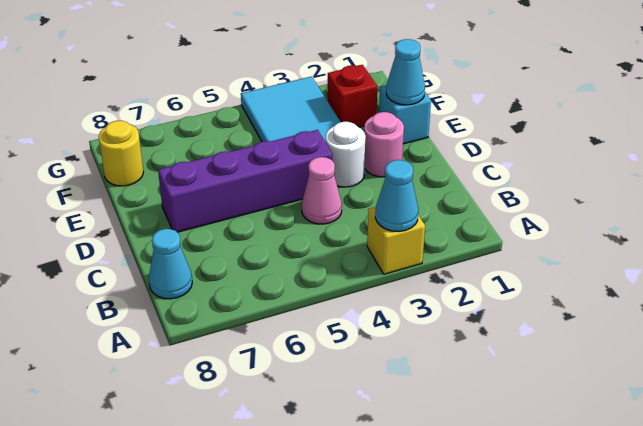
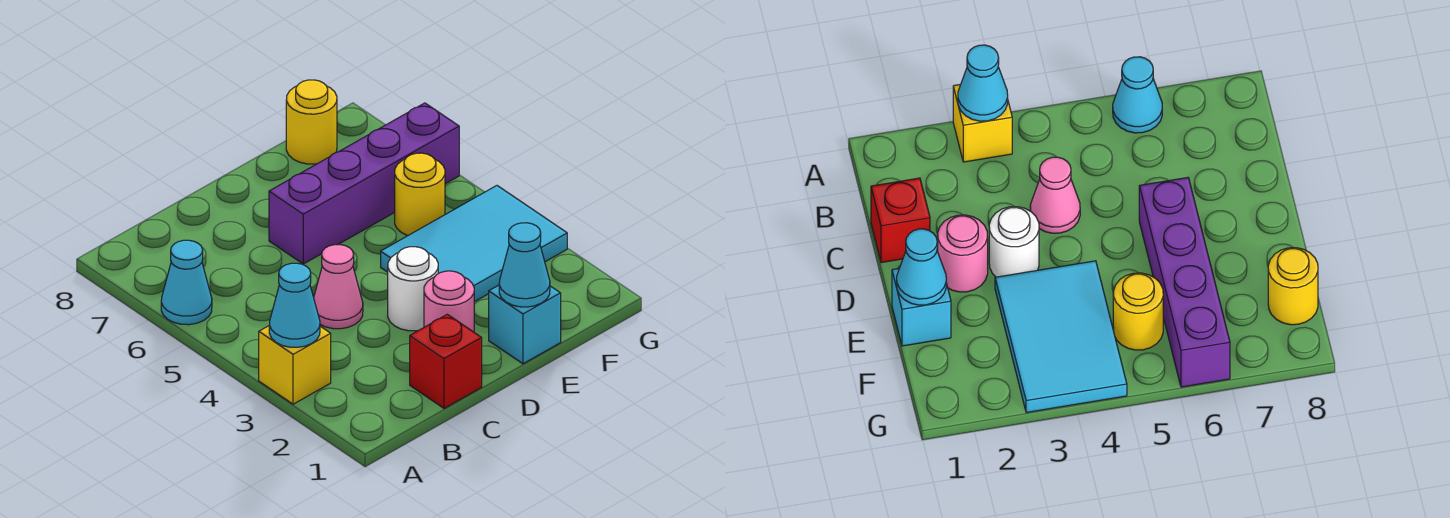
cyan cone B8 level 1 -> cyan cone A6 level 1
purple brick D4:D7 level 1 -> purple brick D6:G6 level 1
red brick F2 level 1 -> red brick C1 level 1
none -> yellow round brick F5 level 1

